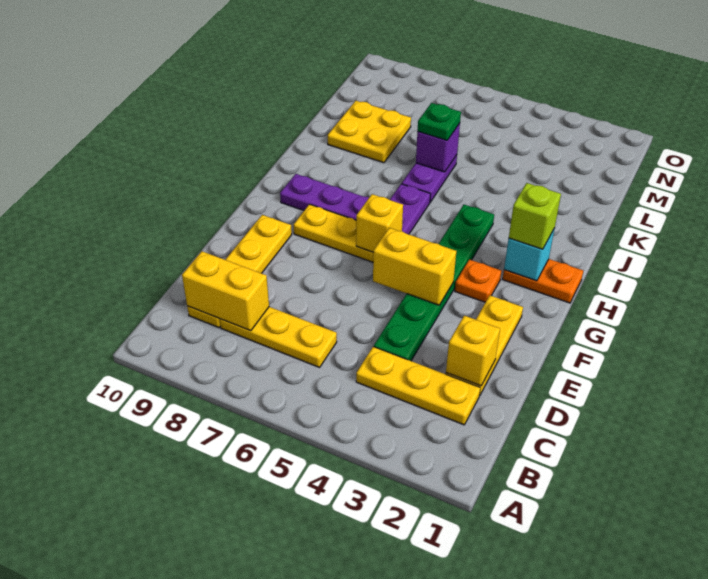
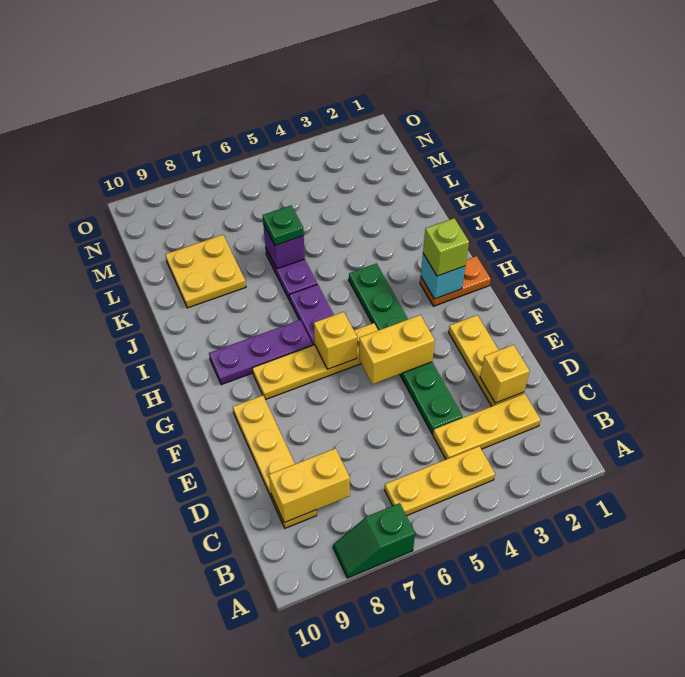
none -> green slope A7:A8 level 1 top 7
yellow plate C6:C8 level 1 -> yellow plate B4:B6 level 1
orange plate G3 level 1 -> none

